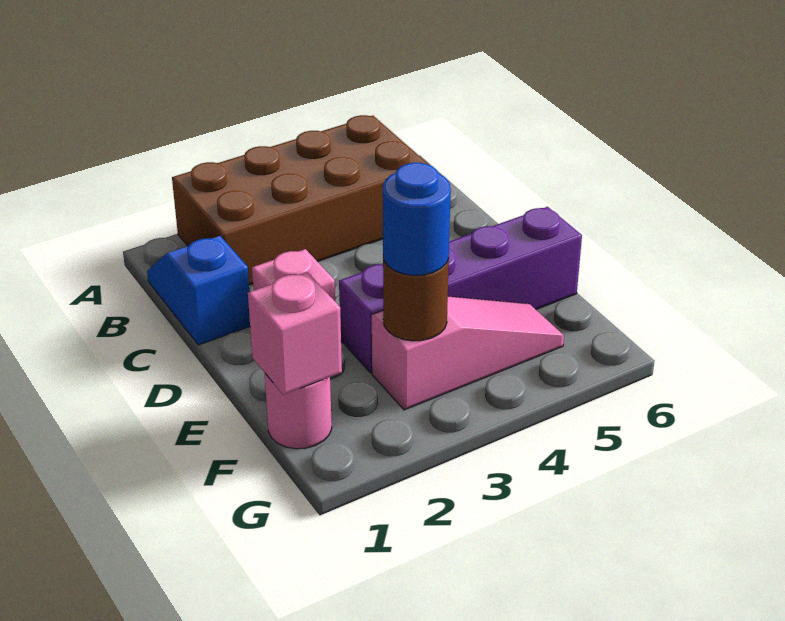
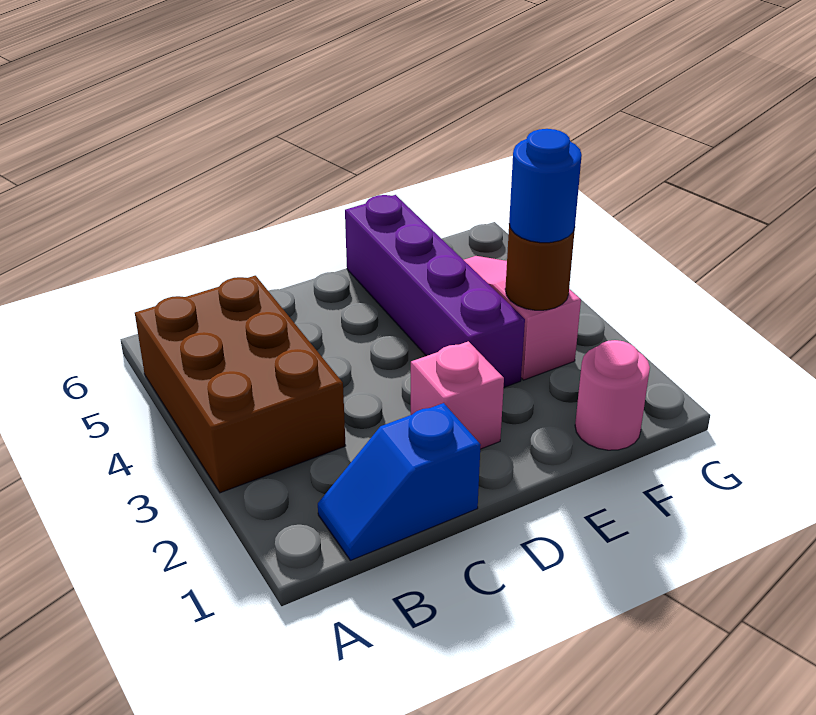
brown brick A2:B5 level 1 -> brown brick A3:B5 level 1
pink brick F1 level 2 -> none

